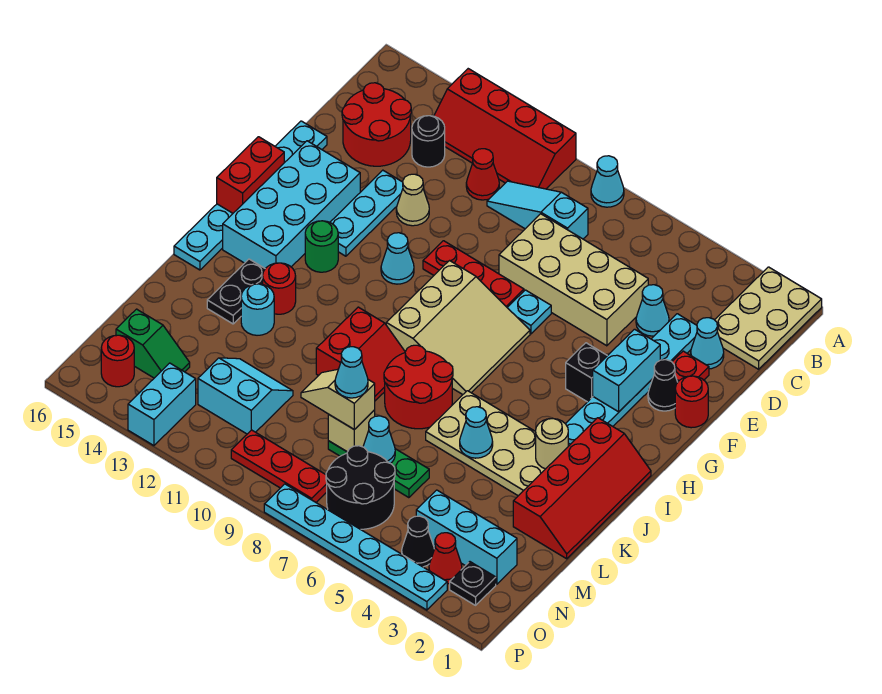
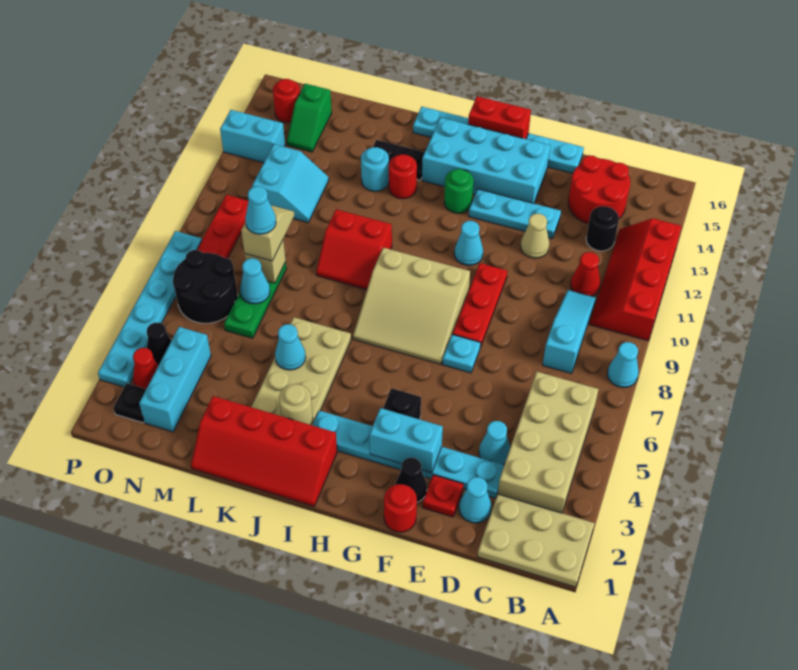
tan brick D5:E8 level 1 -> tan brick B3:C6 level 1
red round brick J7:K8 level 1 -> none

